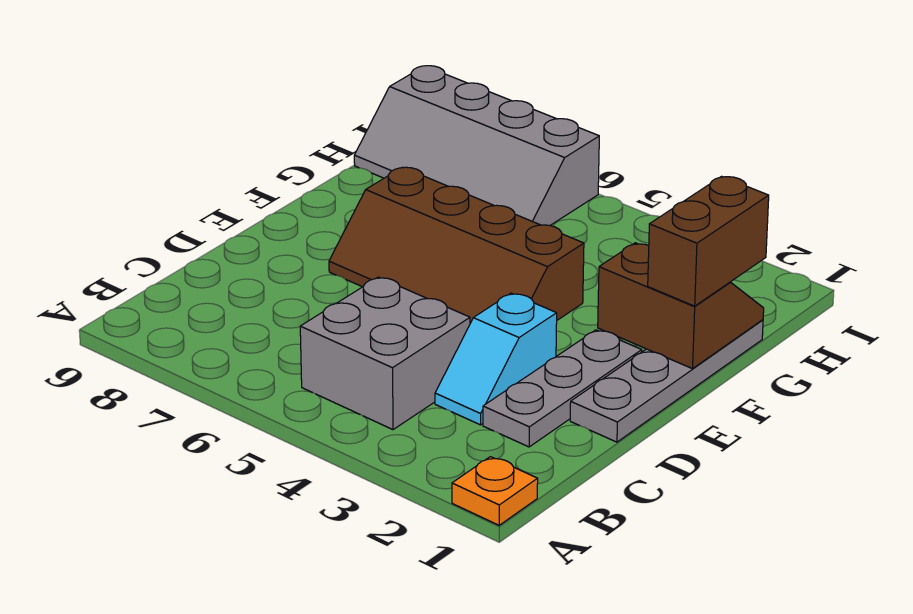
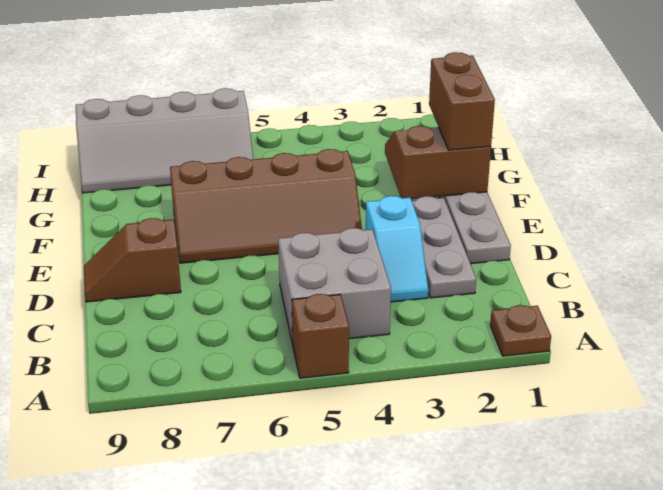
orange plate A1 level 1 -> brown plate A1 level 1
none -> brown brick A5 level 1
none -> brown slope D8:D9 level 1 top 8

